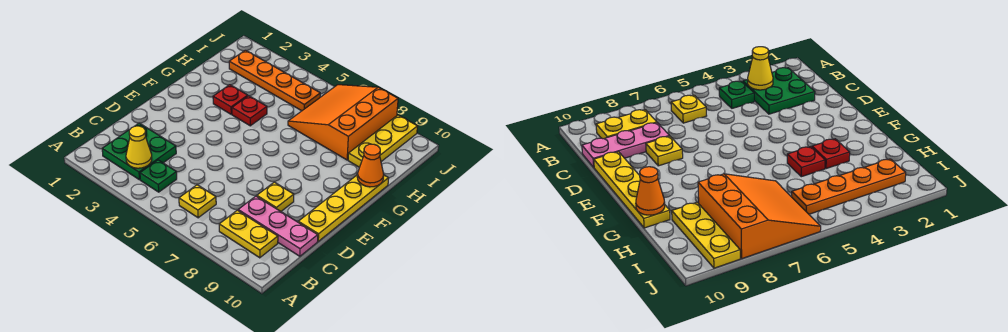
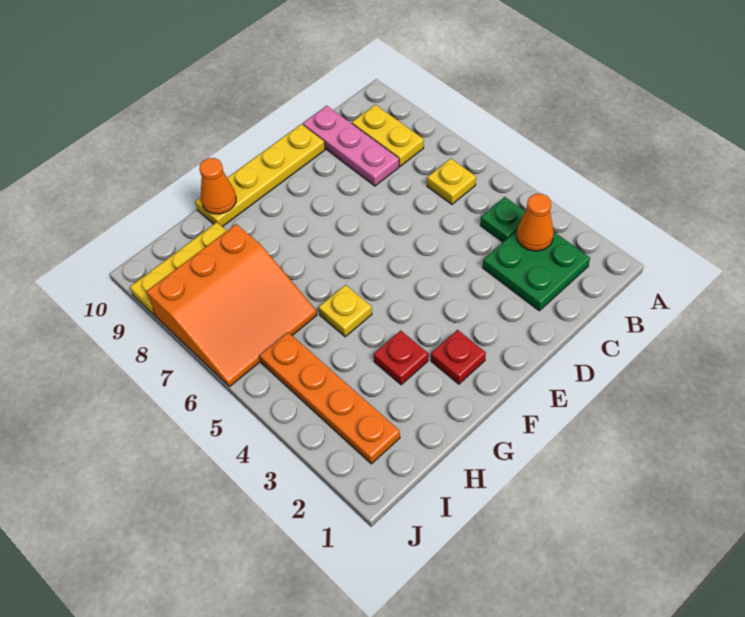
yellow cone B3 level 2 -> orange cone B3 level 2
yellow plate D8 level 1 -> yellow plate G5 level 1
red plate G4 level 1 -> red plate F2 level 1

